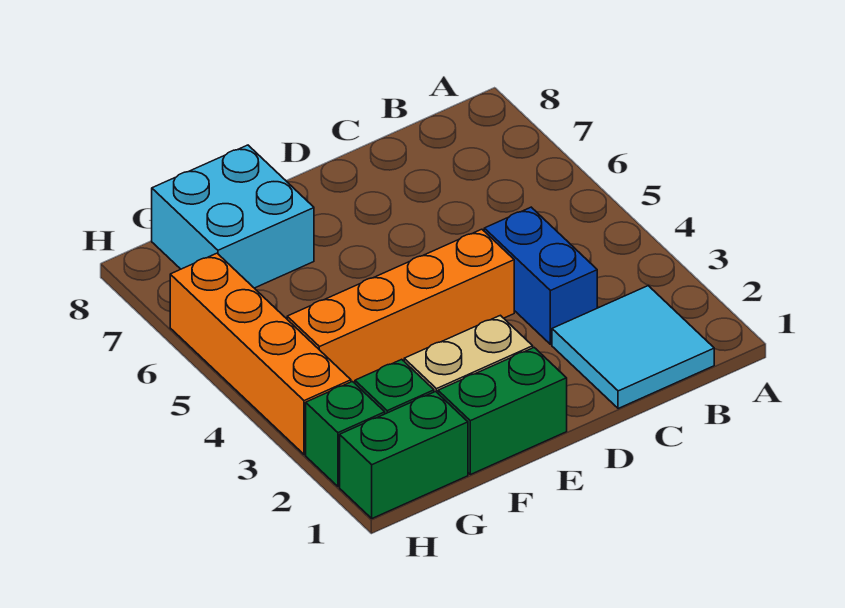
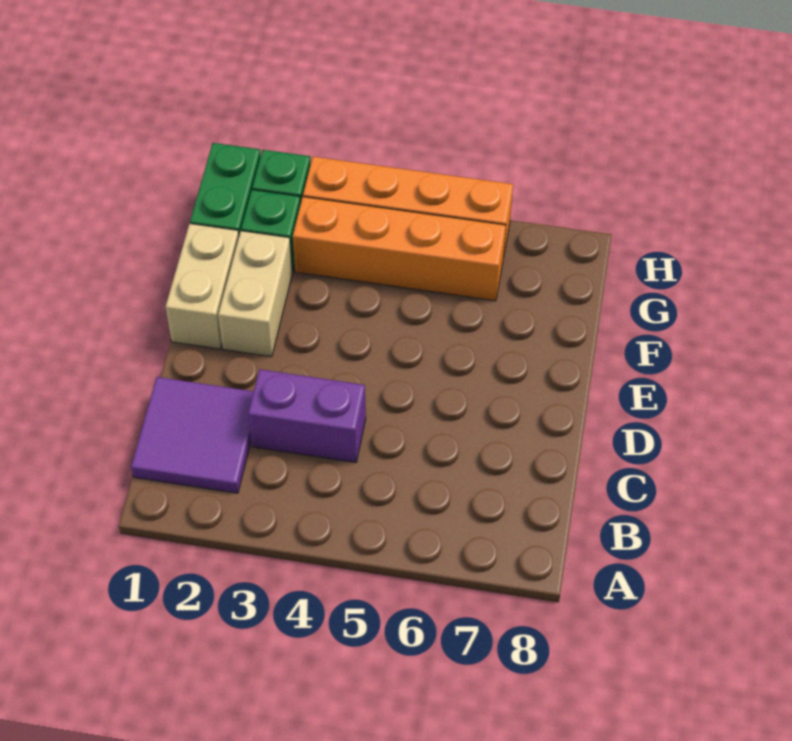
cyan tile B1:C2 level 1 -> purple tile B1:C2 level 1
blue brick C3:C4 level 1 -> purple brick C3:C4 level 1
orange brick D4:G4 level 1 -> orange brick G3:G6 level 1
green brick E1:F1 level 1 -> tan brick E1:F1 level 1
cyan brick F7:G8 level 1 -> none

